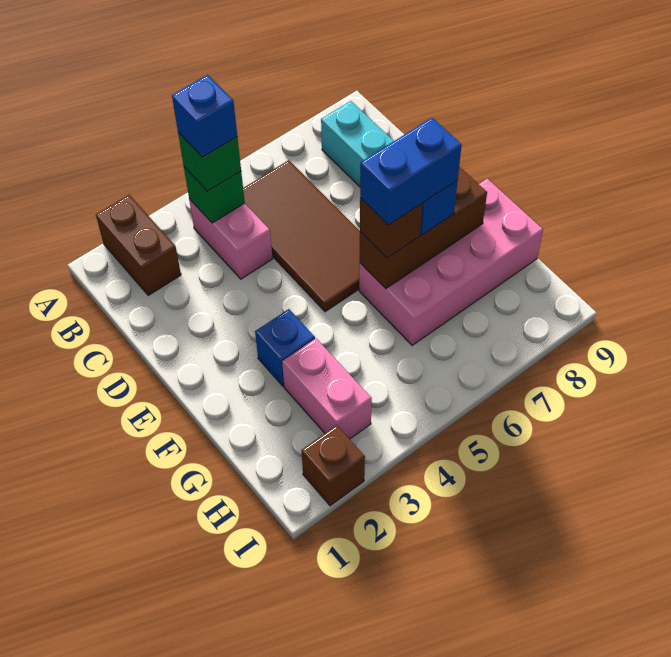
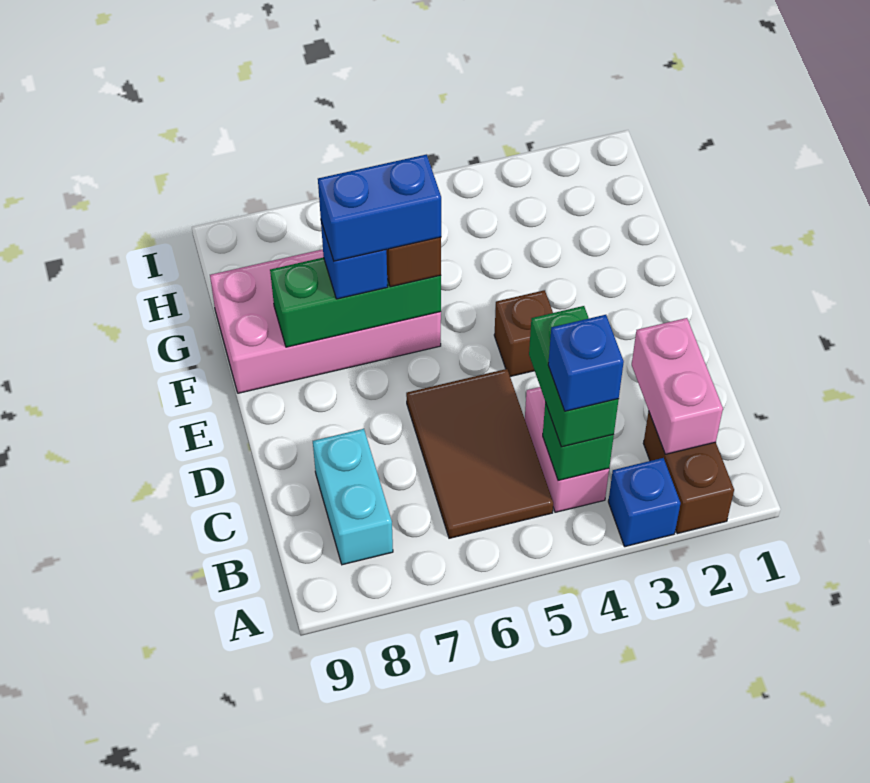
green brick B4 level 3 -> green brick B4:C4 level 3
brown tile B5:E6 level 1 -> brown tile B5:D6 level 1
blue brick F3 level 1 -> blue brick A3 level 1
brown brick F6:F8 level 2 -> green brick F6:F8 level 2
pink brick G3:H3 level 1 -> pink brick B2:C2 level 2
brown brick I2 level 1 -> brown brick E4 level 1

